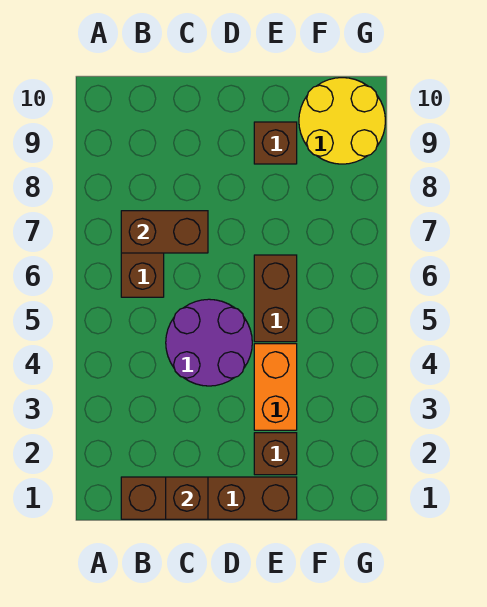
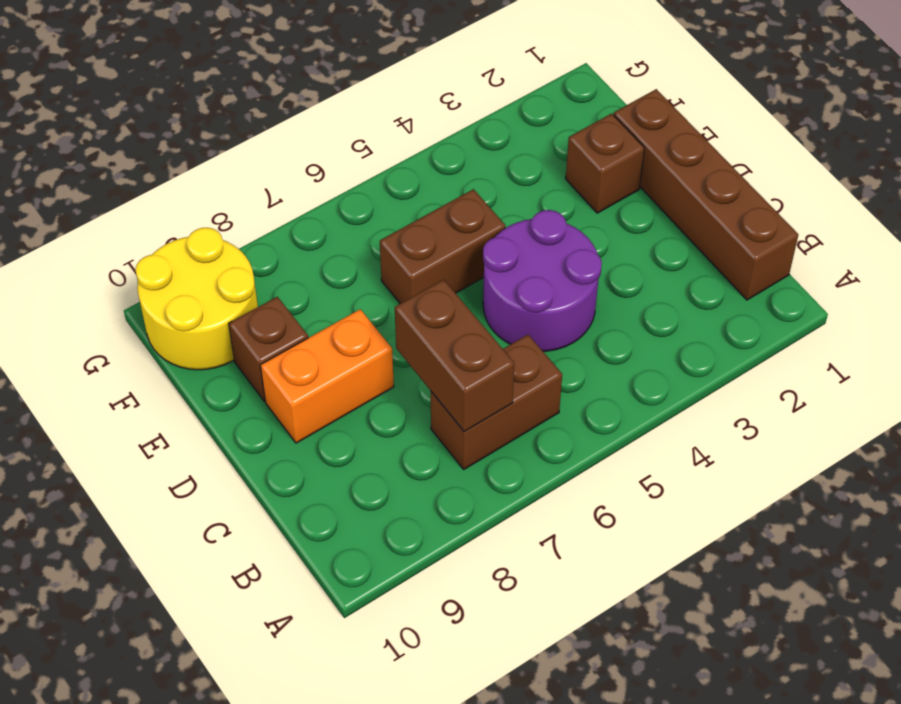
brown brick C1 level 2 -> none
orange brick E3:E4 level 1 -> orange brick D8:D9 level 1

